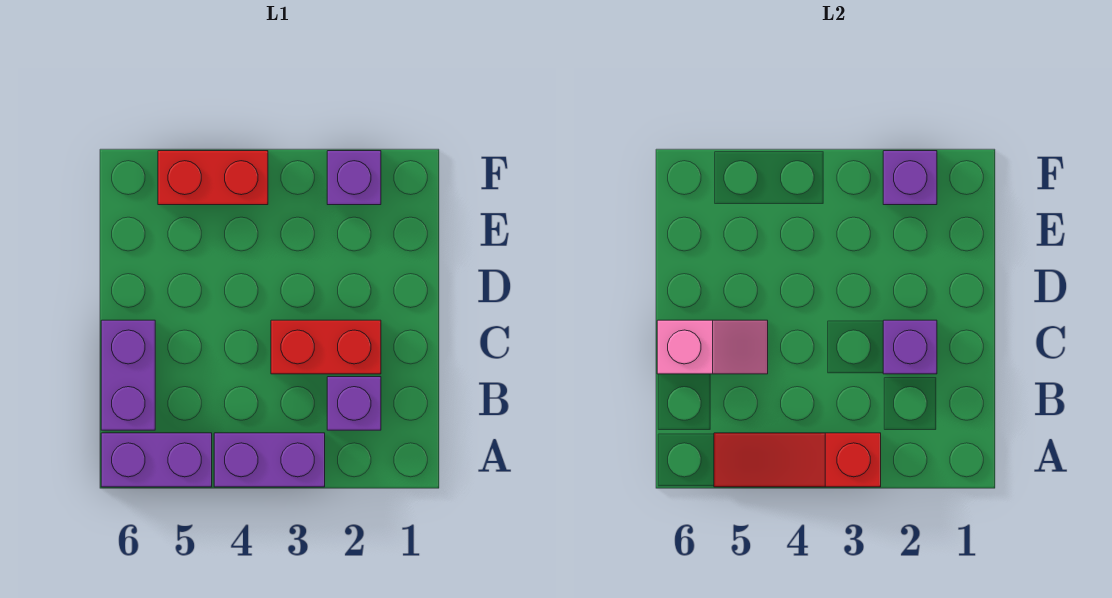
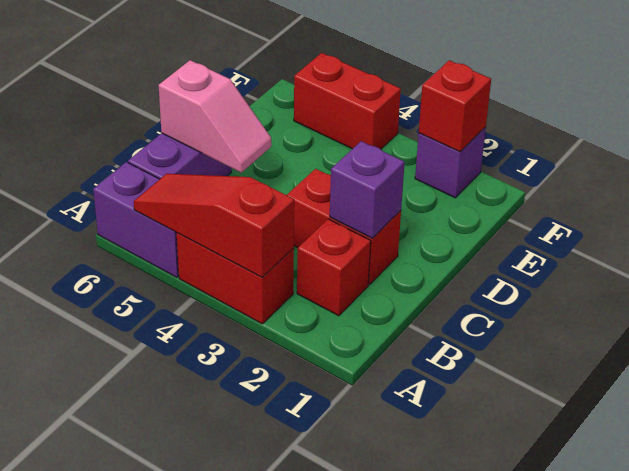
purple brick A3:A4 level 1 -> red brick A3:A4 level 1
purple brick B2 level 1 -> red brick B2 level 1
purple brick F2 level 2 -> red brick F2 level 2

